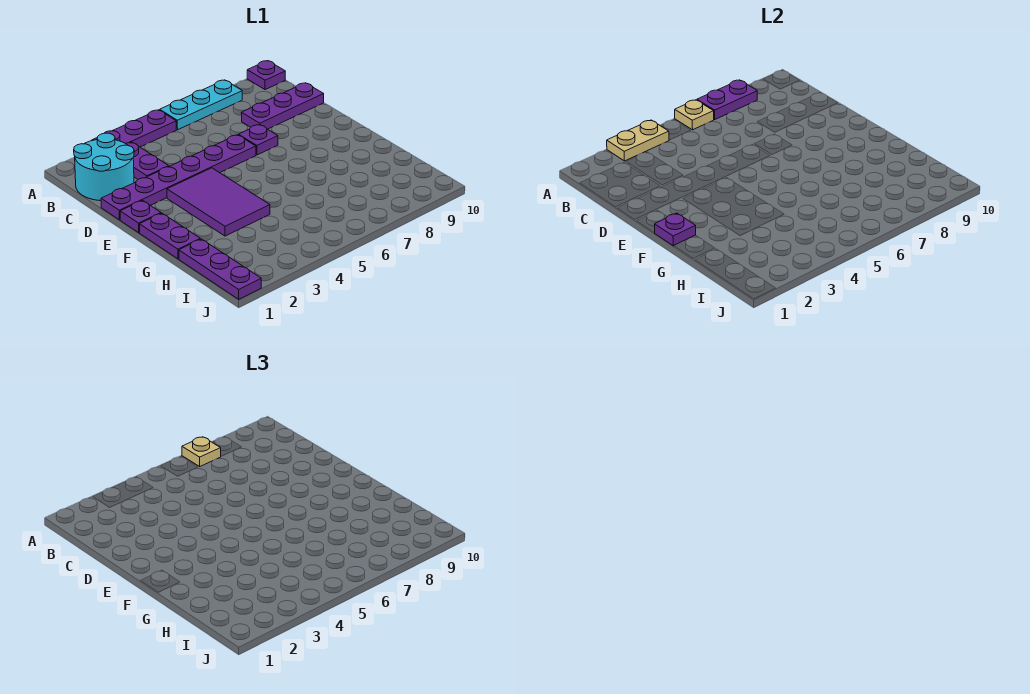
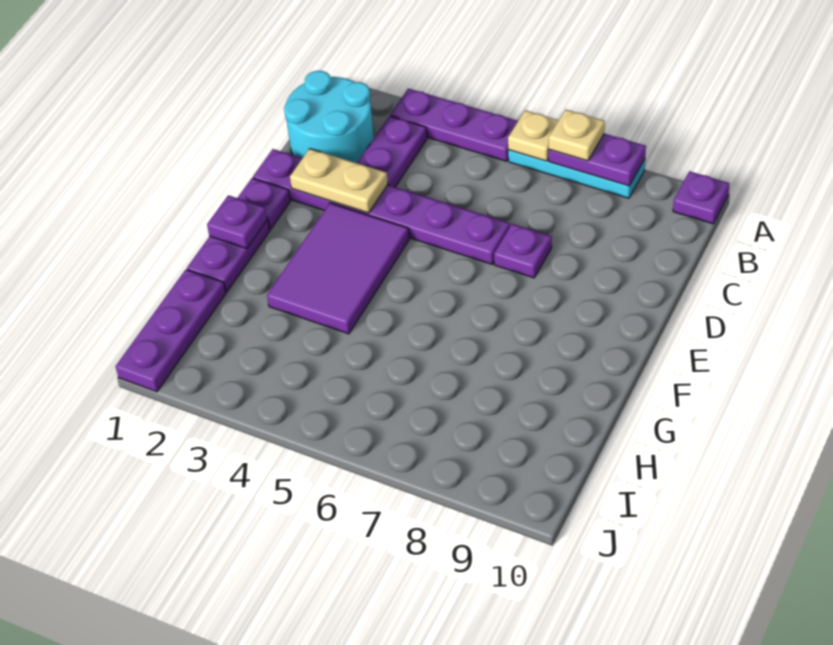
tan plate A3:A4 level 2 -> tan plate D2:D3 level 2
purple plate C8:C10 level 1 -> none

